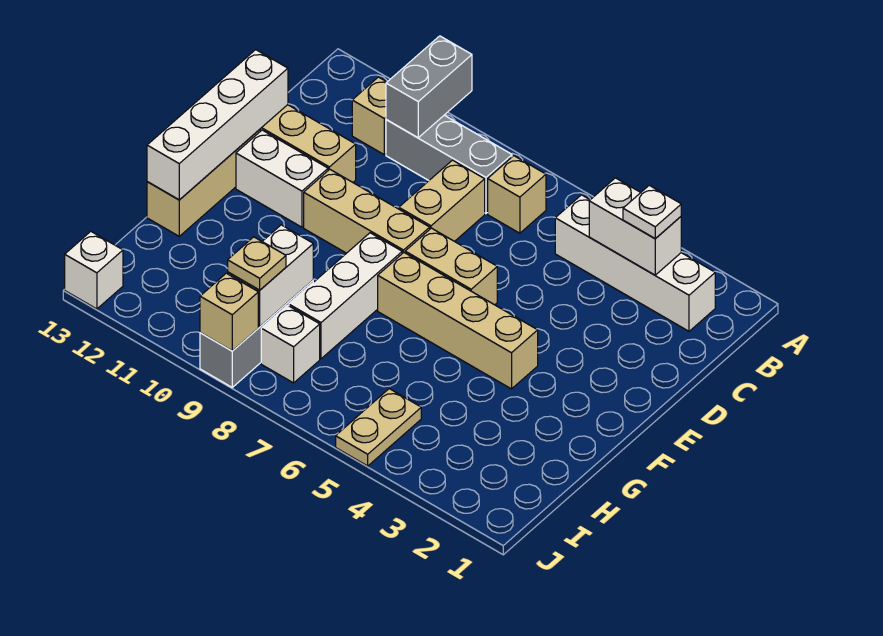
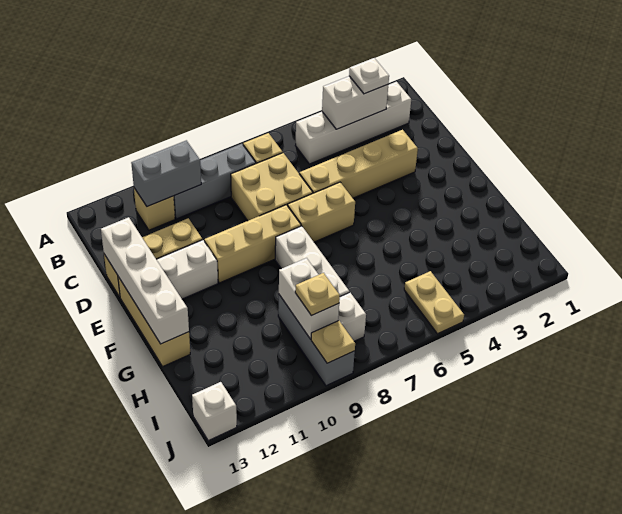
grey brick A10:B10 level 2 -> grey brick B10:B11 level 2
tan brick C8:D8 level 1 -> tan brick C7:D8 level 1
tan brick F4:F7 level 1 -> tan brick D3:D6 level 1
tan brick J9 level 2 -> tan plate J9 level 2

